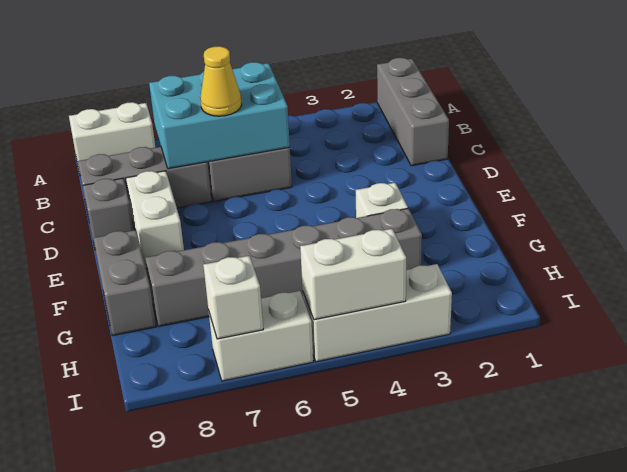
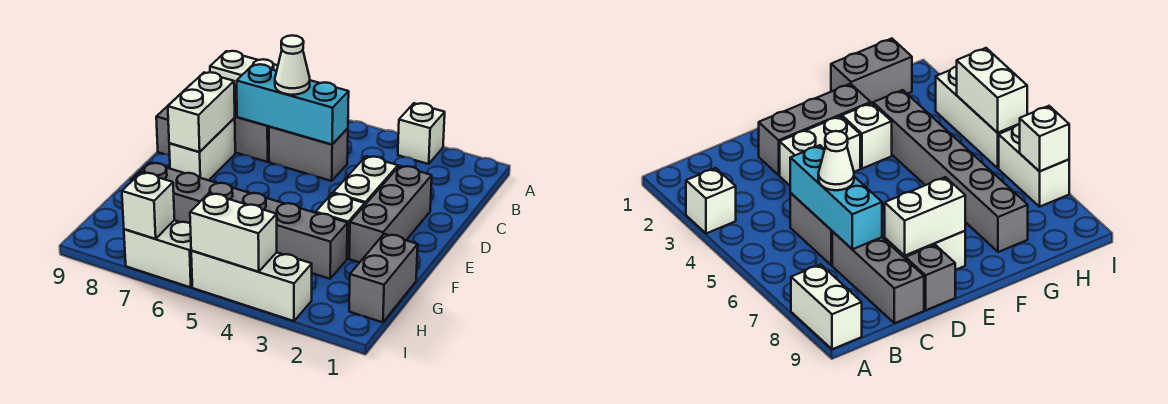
grey brick A1:C1 level 1 -> grey brick D2:F2 level 1
none -> white brick A3 level 1
cyan brick B5:C7 level 2 -> cyan brick C5:C7 level 2
yellow cone C6 level 3 -> white cone C6 level 3
none -> white brick D3:E3 level 1
none -> white brick D8:E8 level 2
grey brick F9:G9 level 1 -> grey brick G1:H1 level 1

